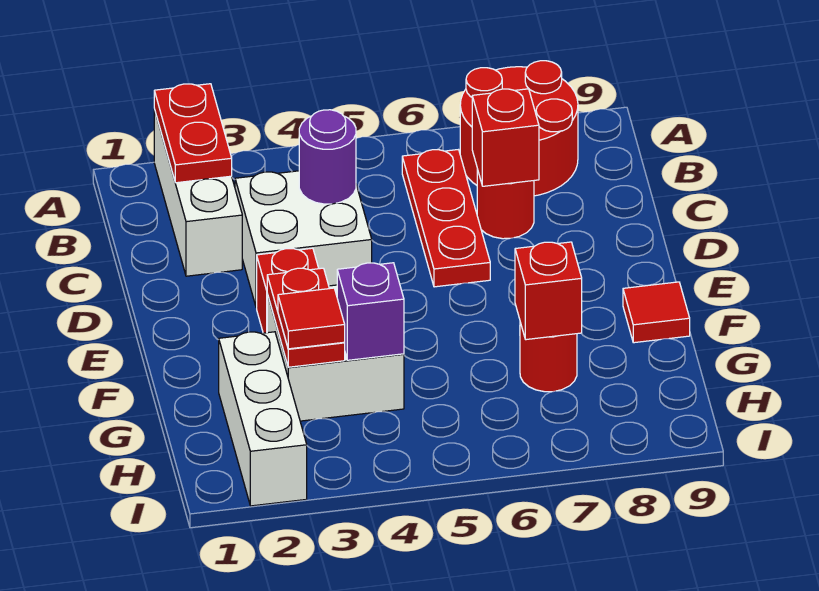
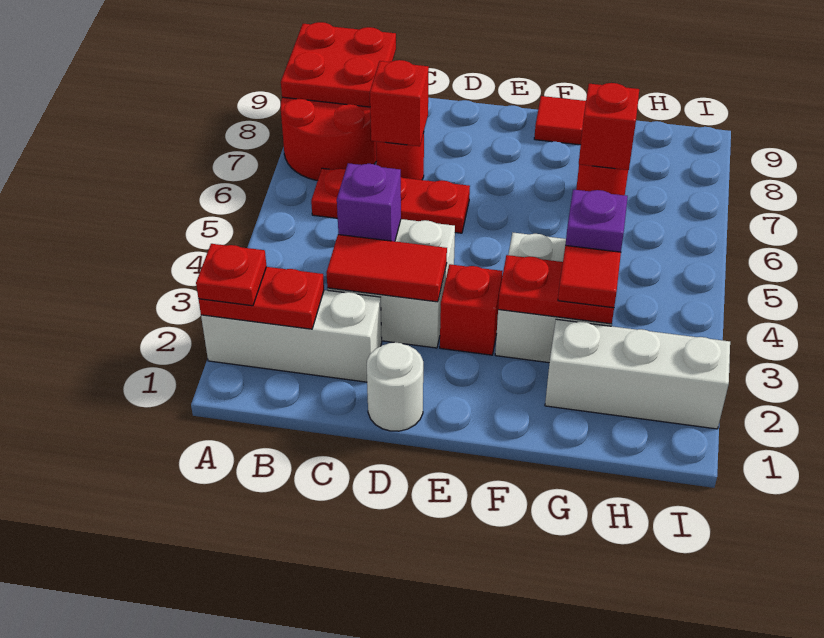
none -> red plate A2 level 3
none -> red plate A8:B9 level 2
none -> red tile C3:D3 level 2
purple round brick C4 level 2 -> purple brick C4 level 2
none -> white round brick D1 level 1

